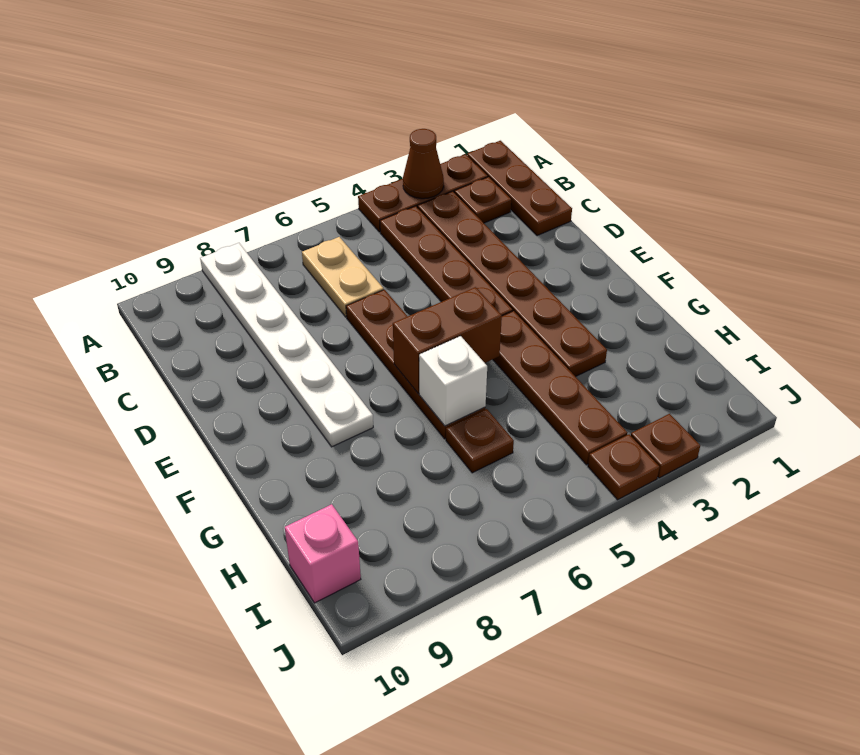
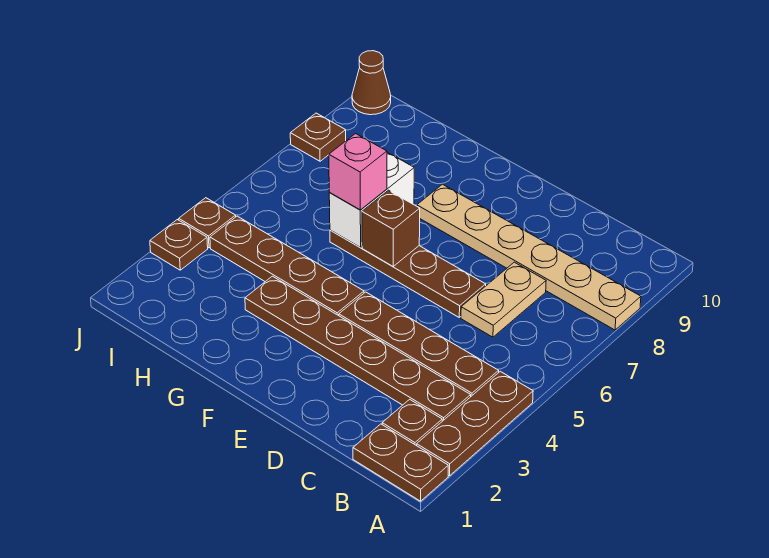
brown plate A1:C1 level 1 -> brown plate A1:B1 level 1
brown cone A3 level 2 -> brown cone J10 level 1
white plate A8:F8 level 1 -> tan plate A8:F8 level 1
tan plate B6:C6 level 1 -> tan plate C6:C7 level 1
brown brick F5:F6 level 2 -> brown brick F6 level 2
white brick G6 level 2 -> white brick G6:G7 level 2
brown plate H6 level 1 -> brown plate J8 level 1
pink brick I10 level 1 -> pink brick G6 level 3

